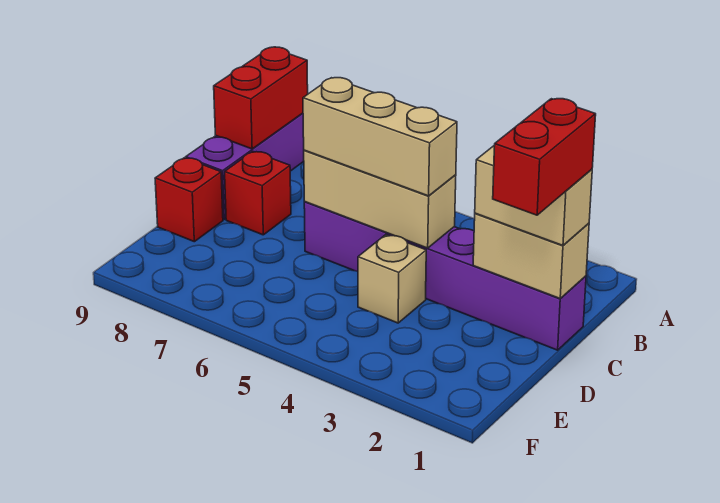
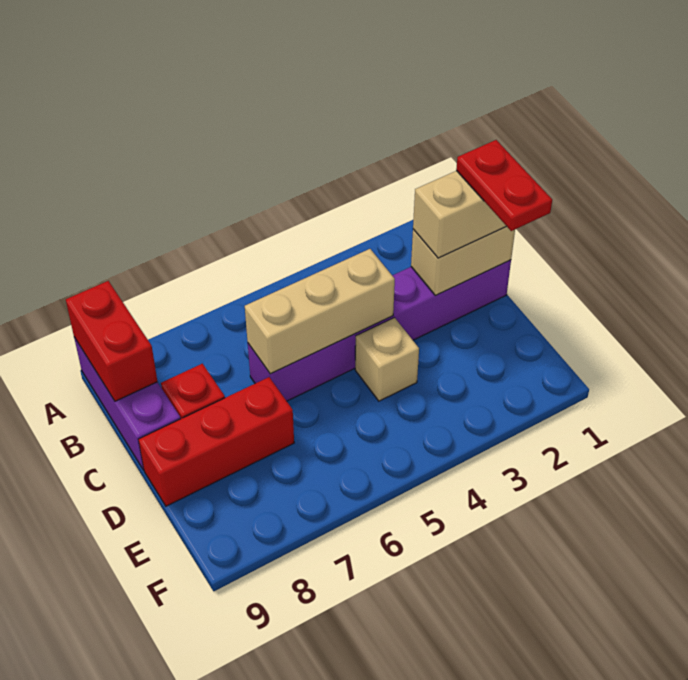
red brick C1:D1 level 4 -> red plate C1:D1 level 4
tan brick C4:C6 level 3 -> none
red brick D9 level 1 -> red brick D7:D9 level 1

